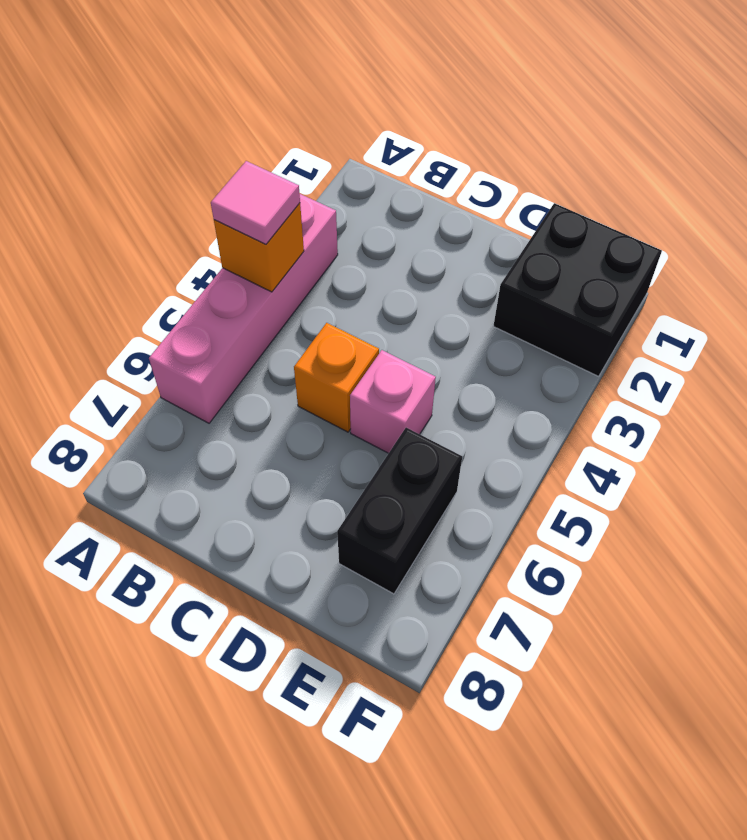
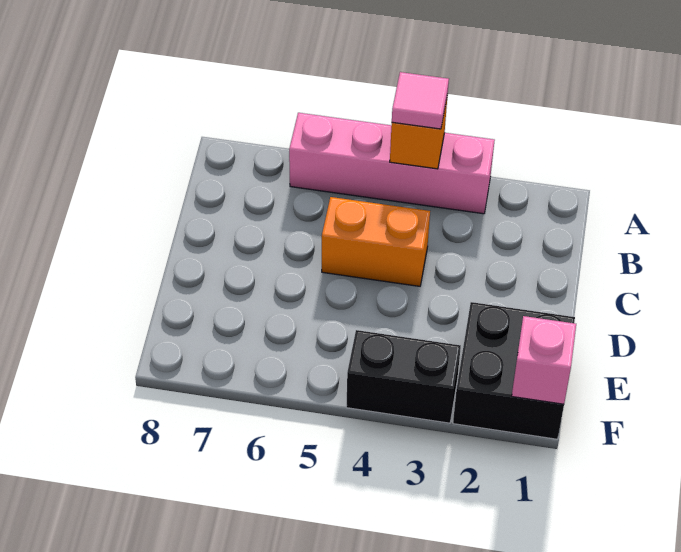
orange brick C5 level 1 -> orange brick C4:C5 level 1
pink brick D5 level 1 -> pink brick F1 level 2
black brick E6:E7 level 1 -> black brick F3:F4 level 1

